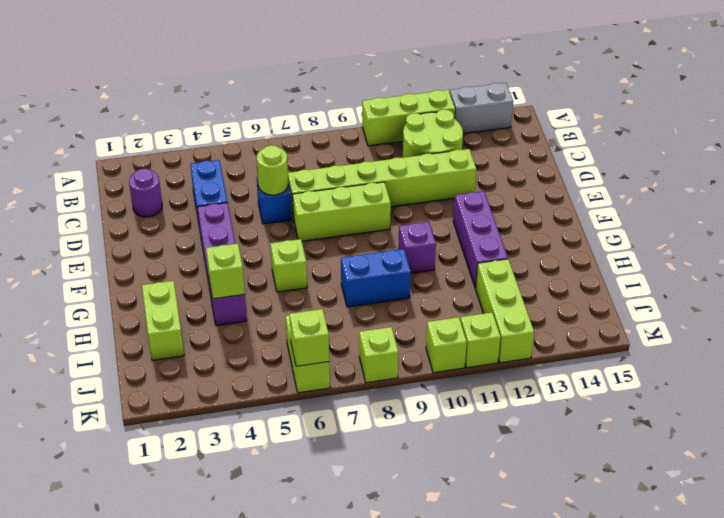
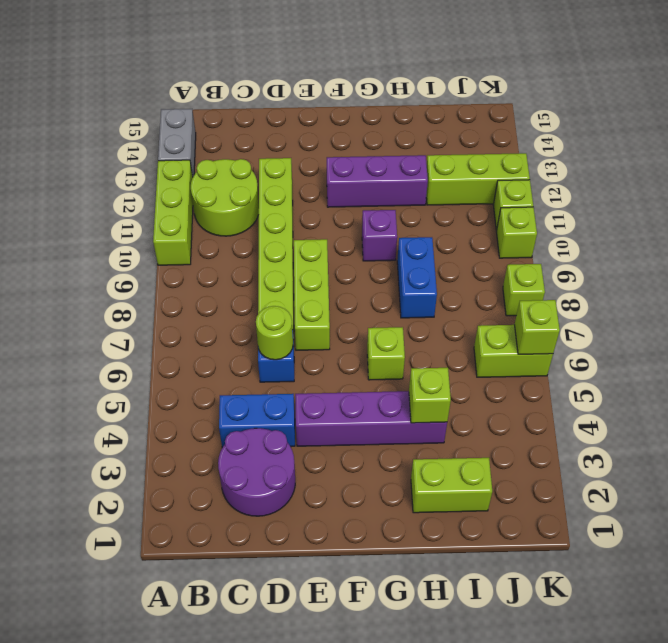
purple round brick C2 level 1 -> purple round brick C2:D3 level 1

